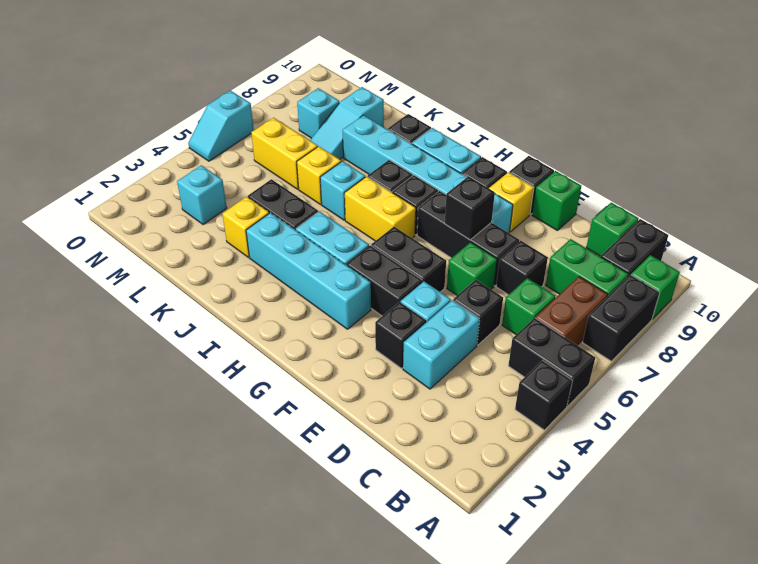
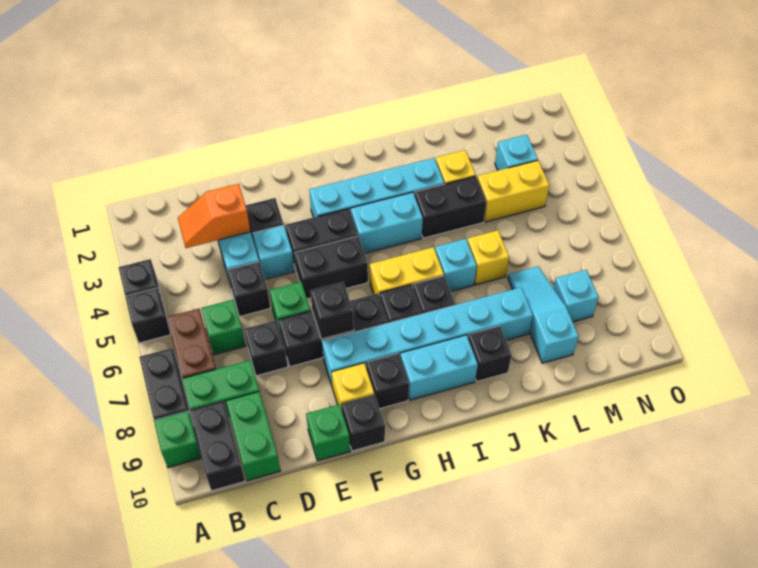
black brick A5:B5 level 1 -> black brick A5 level 1
none -> orange slope C3:D3 level 2 top D
green brick C10 level 1 -> green brick C9:C10 level 1
yellow brick L6:M6 level 1 -> yellow brick L4:M4 level 1
cyan slope O5:O6 level 1 top 6 -> none

